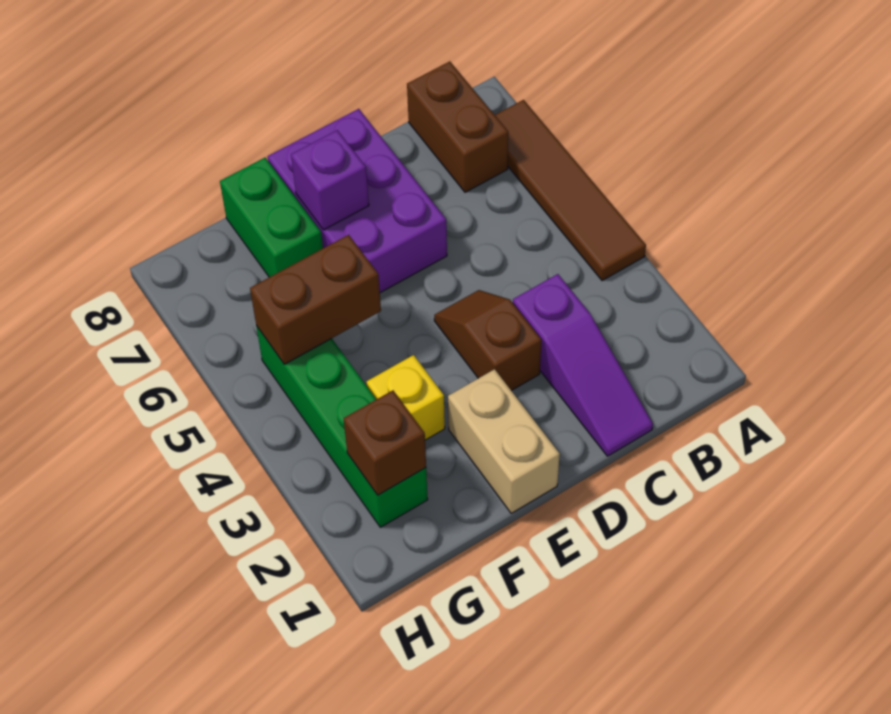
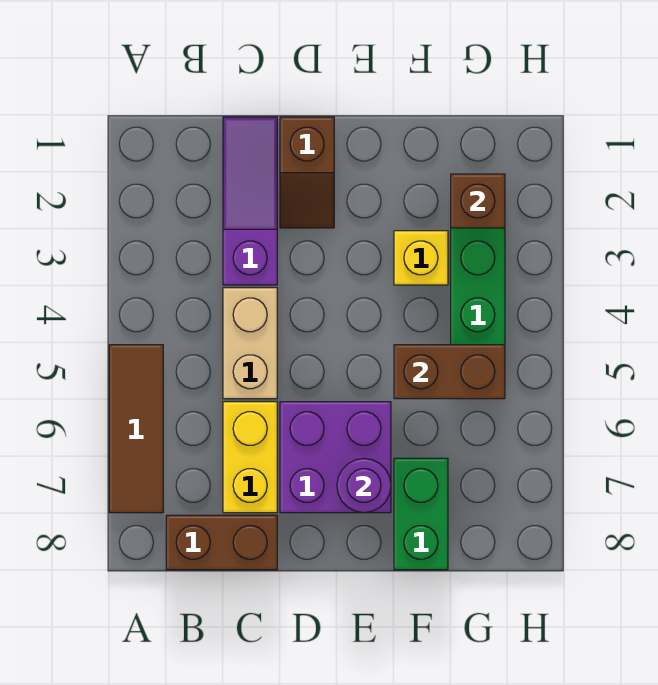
brown tile A4:A7 level 1 -> brown tile A5:A7 level 1
brown brick B7:B8 level 1 -> brown brick B8:C8 level 1
none -> yellow brick C6:C7 level 1
brown slope D3:D4 level 1 top 3 -> brown slope D1:D2 level 1 top 1
purple brick D6:E8 level 1 -> purple brick D6:E7 level 1
tan brick E1:E2 level 1 -> tan brick C4:C5 level 1
purple brick E7 level 2 -> purple round brick E7 level 2

